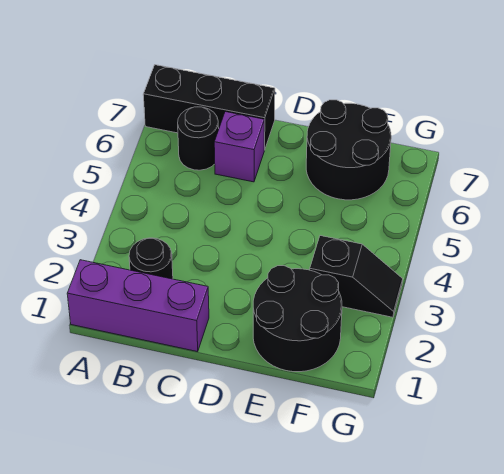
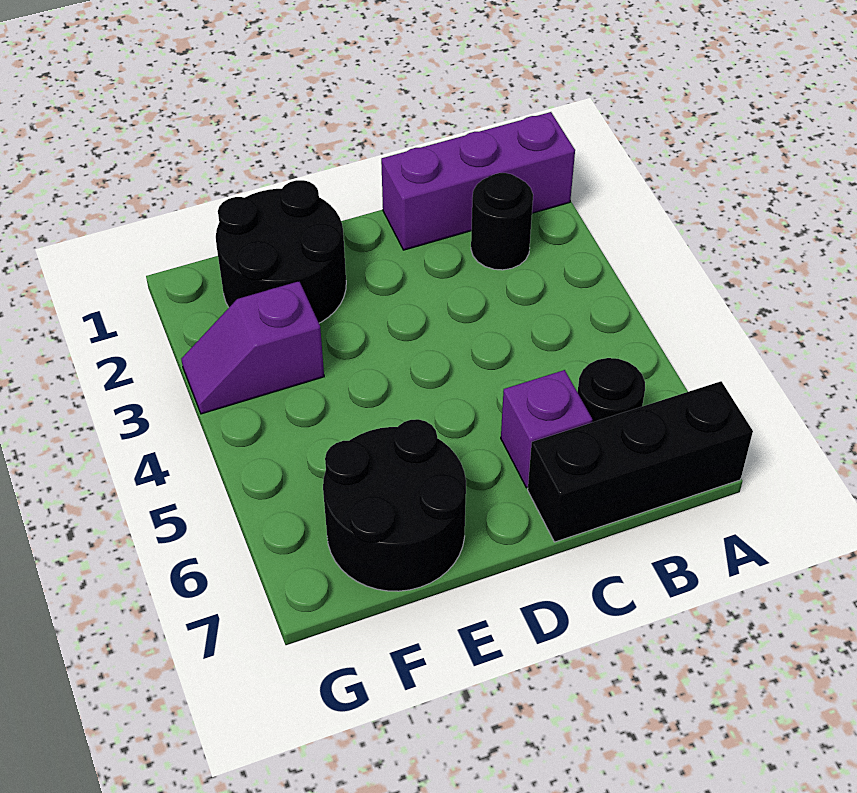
black slope F3:G3 level 1 top F -> purple slope F3:G3 level 1 top F

